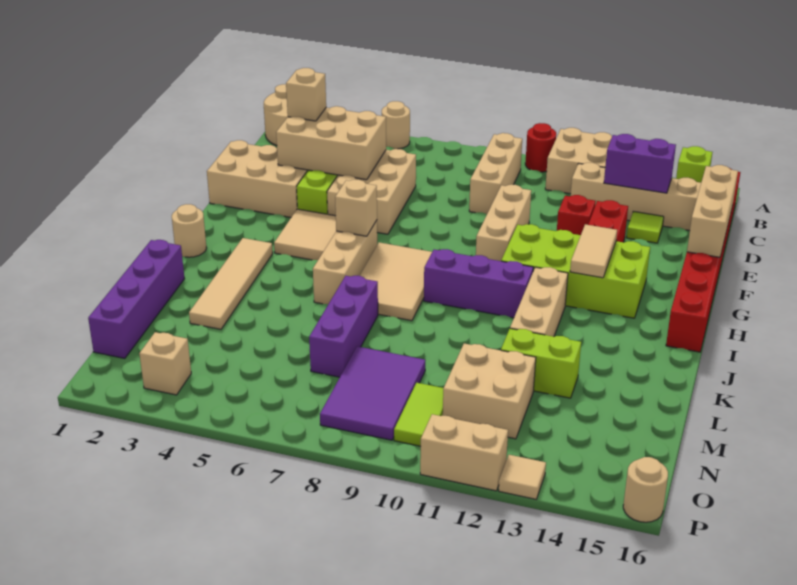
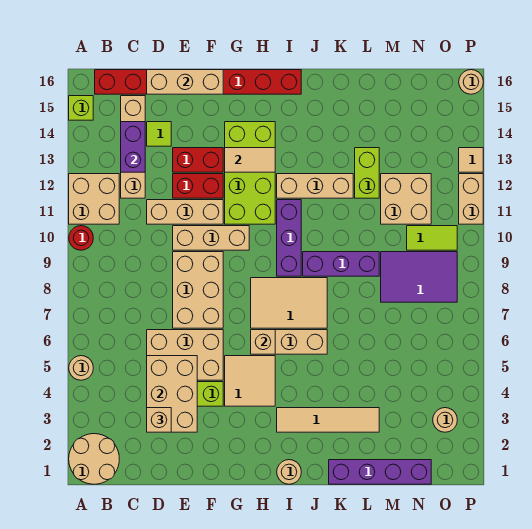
tan brick B9:D9 level 1 -> tan brick D11:F11 level 1
tan brick E1:F3 level 1 -> tan brick E7:F9 level 1
red brick E12 level 1 -> red brick E12:F12 level 1
purple brick K7:M7 level 1 -> purple brick J9:L9 level 1
tan brick O3 level 1 -> tan round brick O3 level 1

